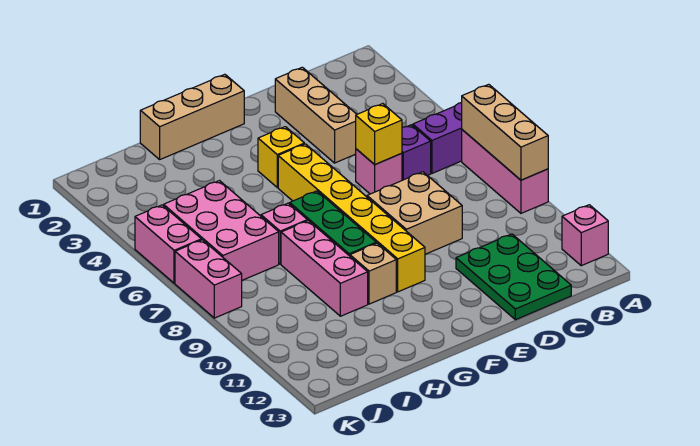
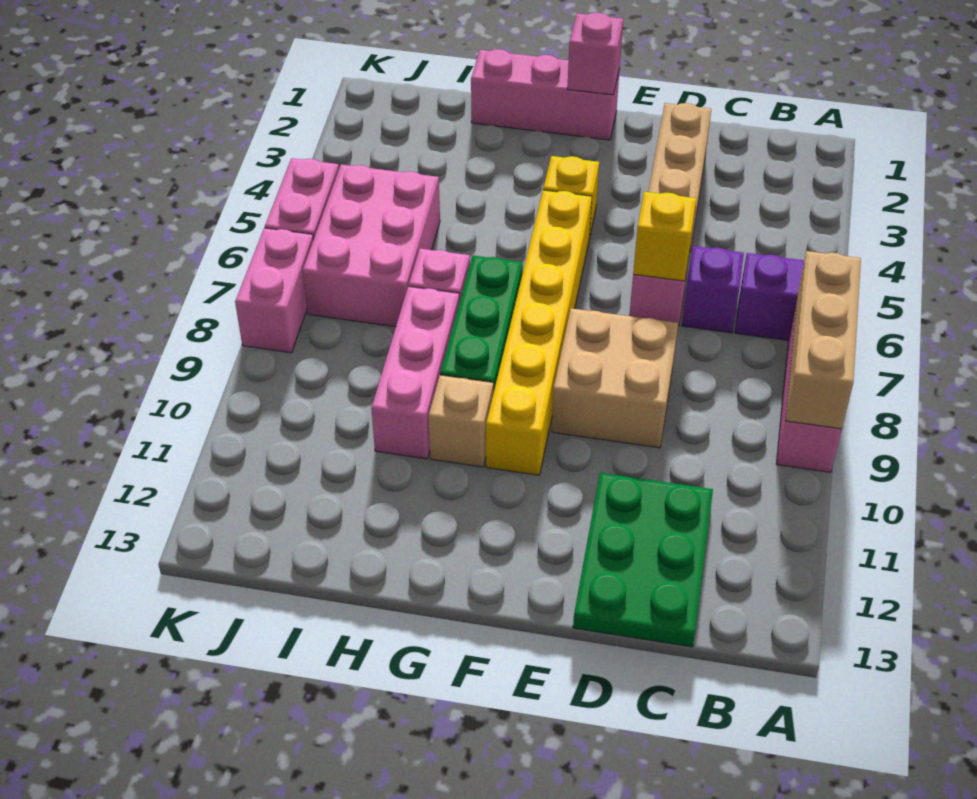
pink brick A12 level 1 -> pink brick F1 level 2
tan brick F1:H1 level 1 -> pink brick F1:H1 level 1

